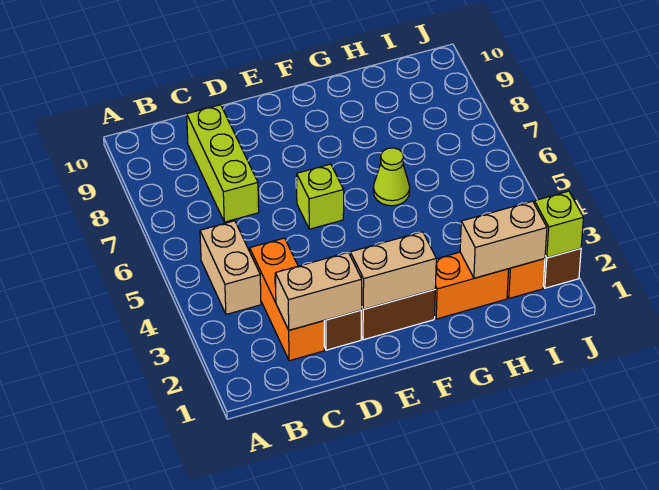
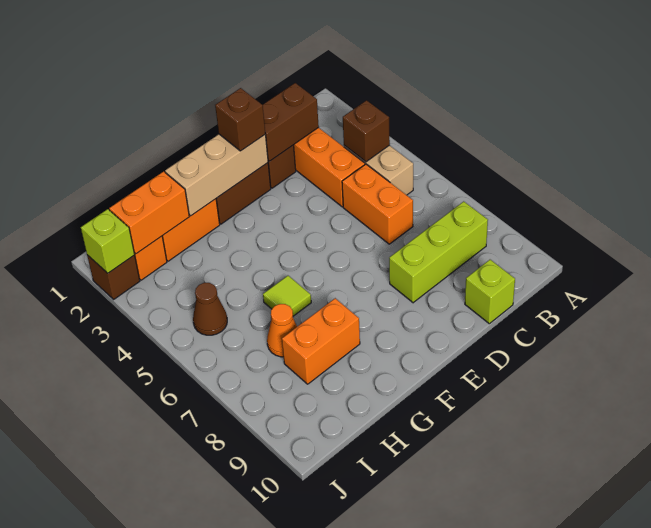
none -> brown brick B4 level 2
tan brick C2:D2 level 2 -> brown brick C2:D2 level 2
none -> orange brick C5:C6 level 1
lime brick C7:C9 level 1 -> lime brick B8:D8 level 1
tan brick E2:F2 level 2 -> tan brick E2:G2 level 2
none -> brown brick E2 level 3
lime brick E6 level 1 -> lime brick C10 level 1
lime cone G6 level 1 -> lime tile G6 level 1
none -> orange brick G8:H8 level 1
tan brick H2:I2 level 2 -> orange brick H2:I2 level 2
none -> orange cone H7 level 1
none -> brown cone I5 level 1

